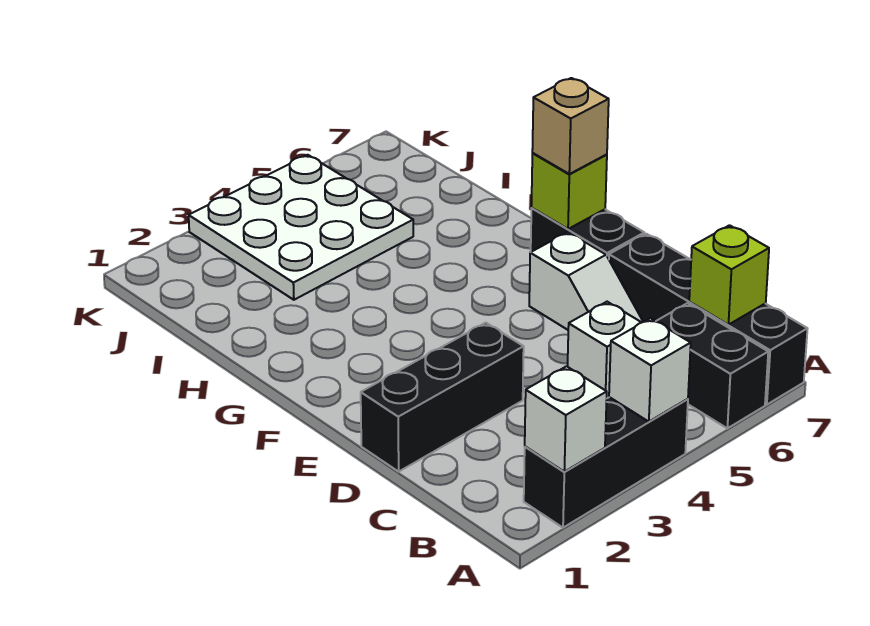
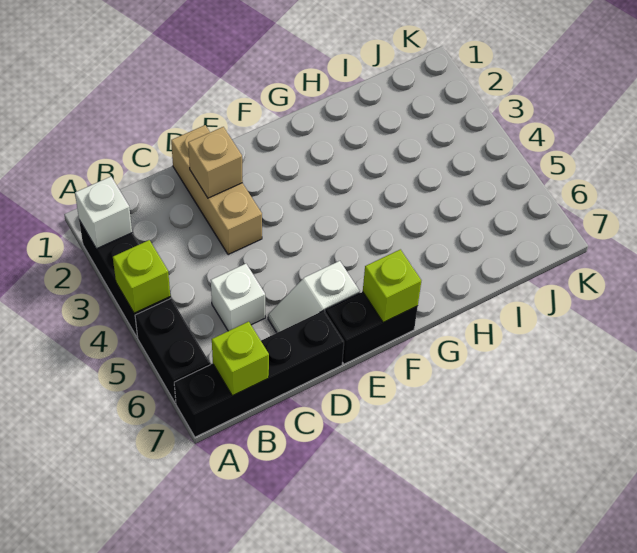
white brick A4 level 2 -> lime brick A4 level 2
black brick A6:B6 level 1 -> black brick A5:A6 level 1
black brick D1:D3 level 1 -> tan brick D1:D3 level 1
tan brick F7 level 3 -> tan brick D2 level 2
white plate I3:K5 level 1 -> none

